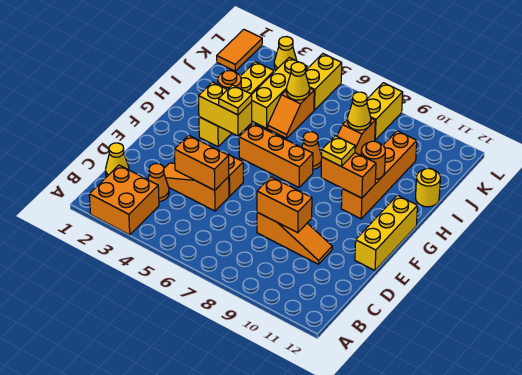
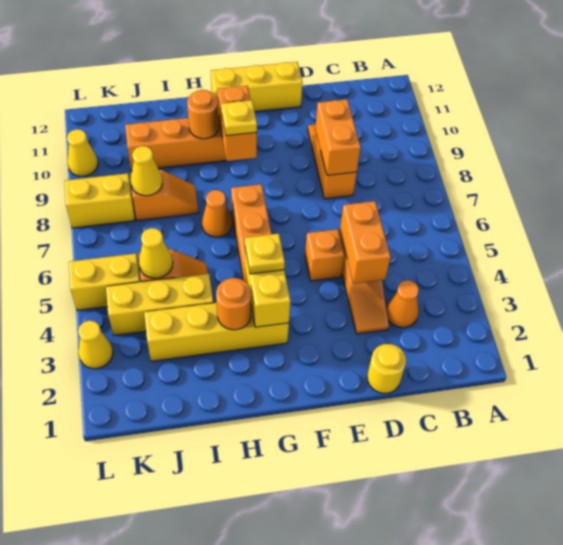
orange brick A2:B3 level 1 -> none
yellow cone C1 level 1 -> yellow cone L10 level 1
yellow round brick I12 level 1 -> yellow round brick D1 level 1
orange tile K1:L1 level 1 -> none

